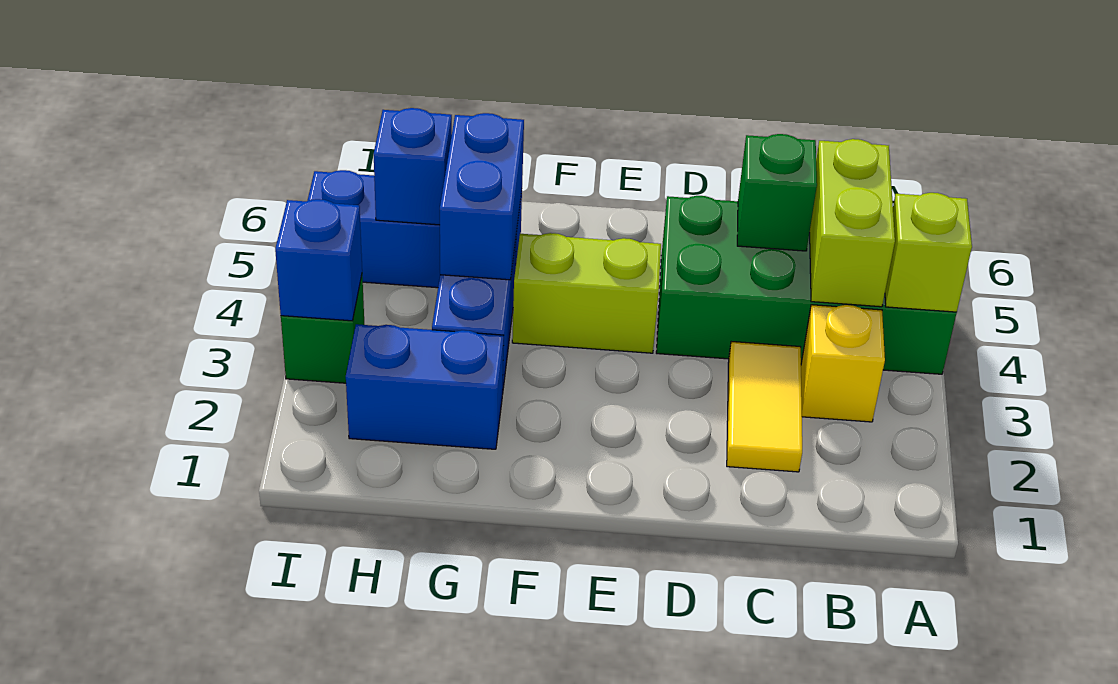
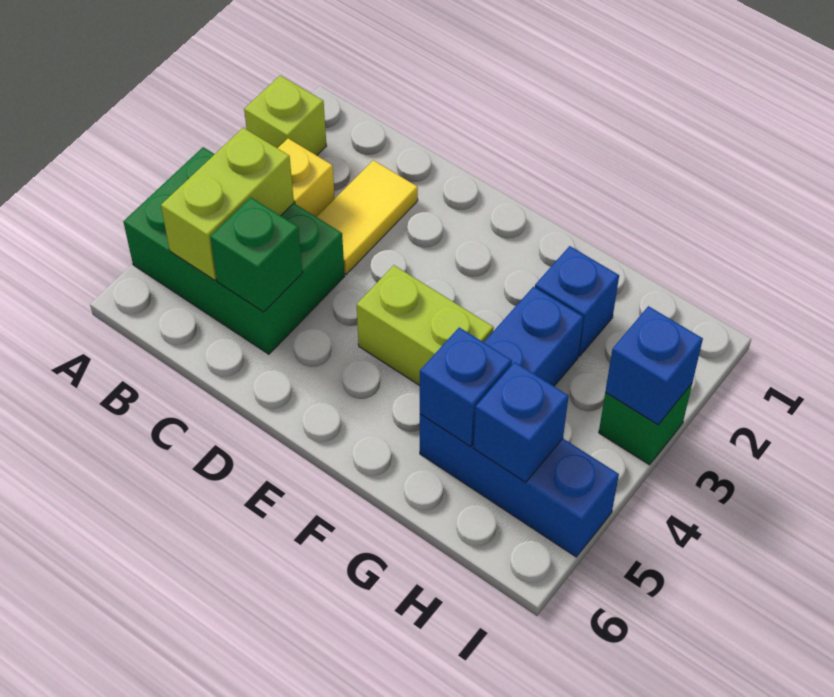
green brick A4:D5 level 1 -> green brick A4:C5 level 1
lime brick A4 level 2 -> lime brick A2 level 1
blue brick G2:H2 level 1 -> blue brick G2 level 1
blue brick G4:G5 level 2 -> blue brick G5 level 2

